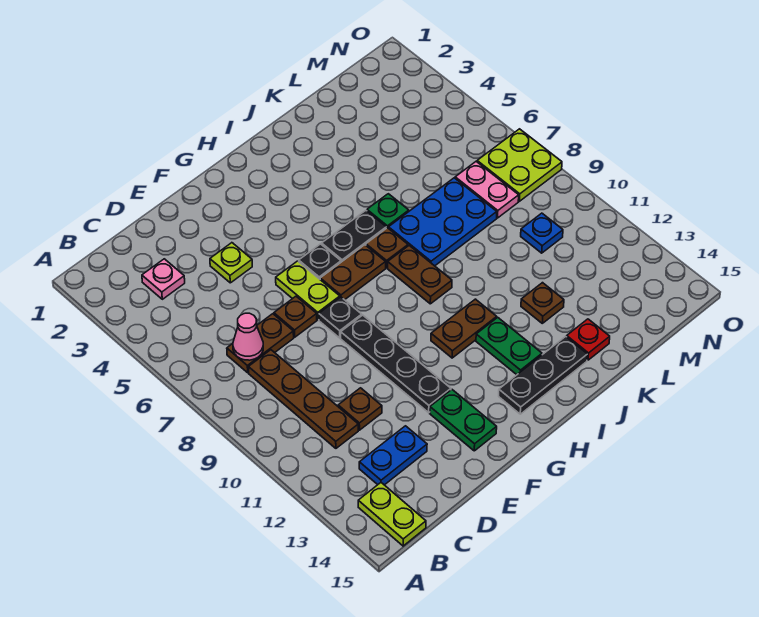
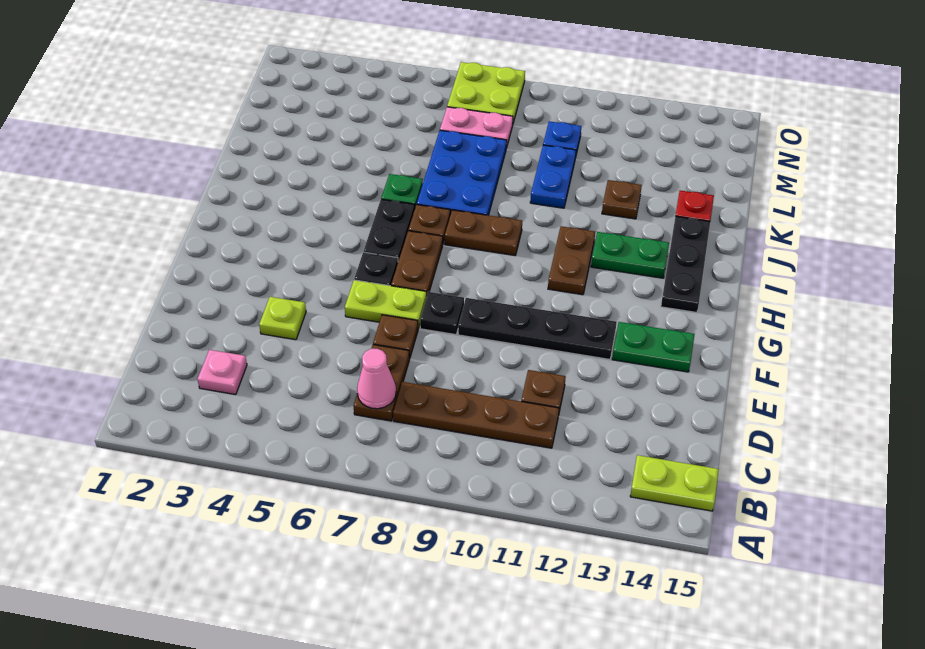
blue plate C13:D13 level 1 -> blue plate K10:L10 level 1

